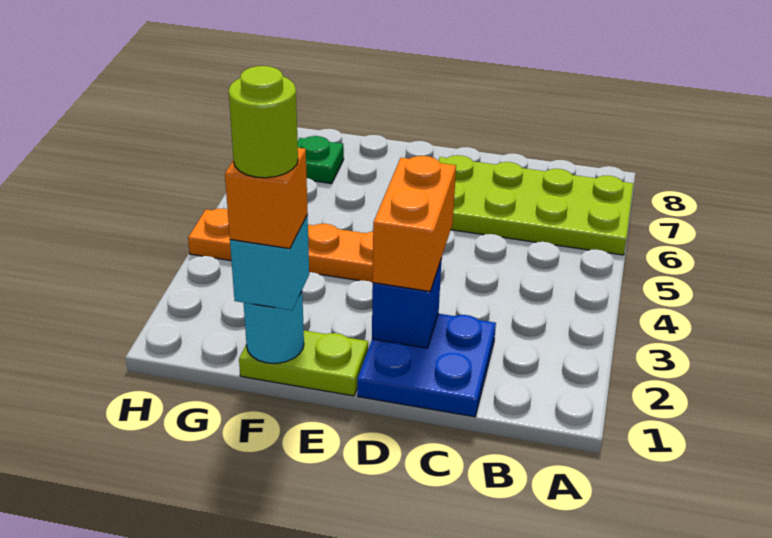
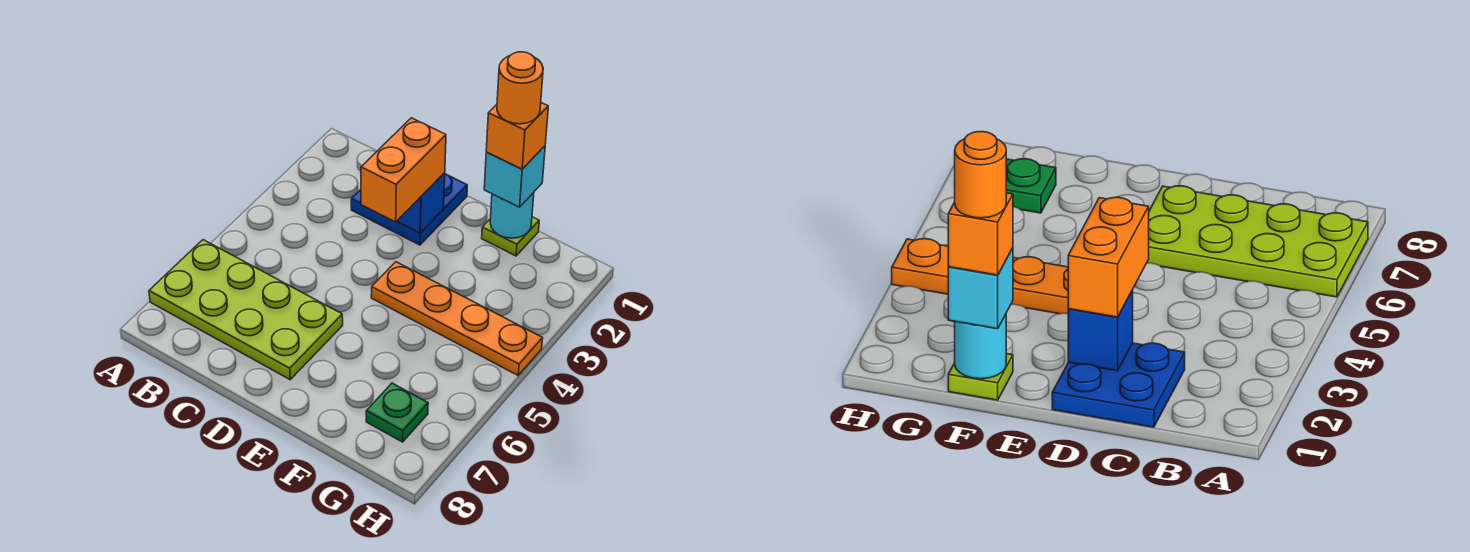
lime plate E1:F1 level 1 -> lime plate F1 level 1
lime round brick F1 level 5 -> orange round brick F1 level 5

